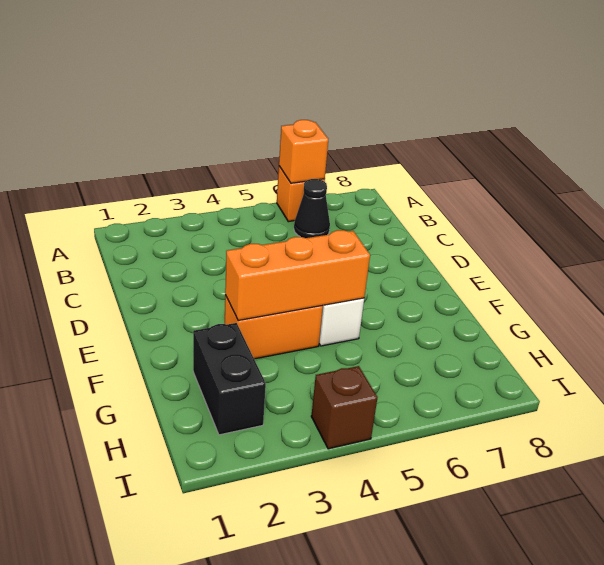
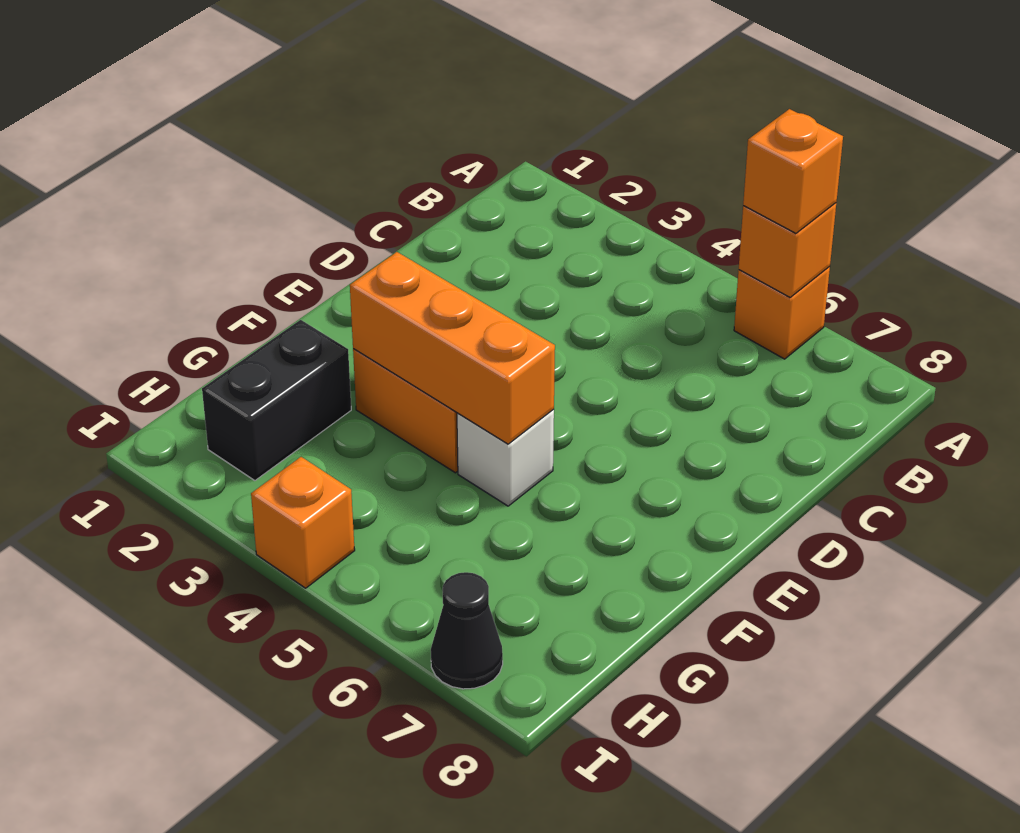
none -> orange brick A6 level 3
black cone B6 level 1 -> black cone I7 level 1
brown brick I4 level 1 -> orange brick I4 level 1

